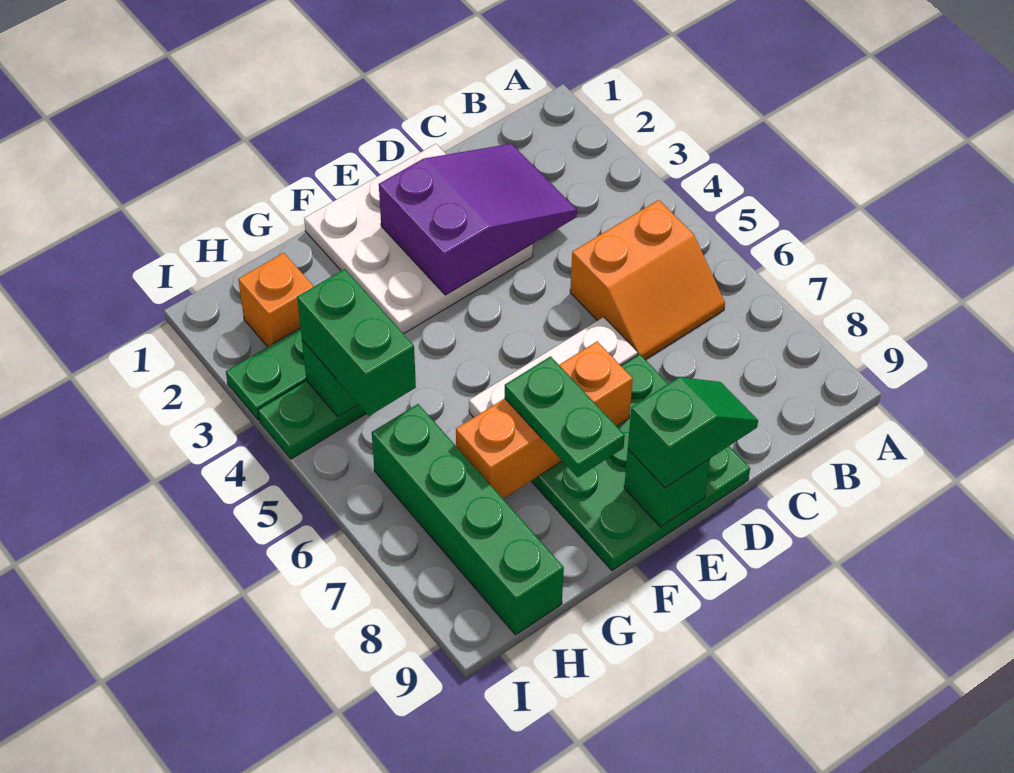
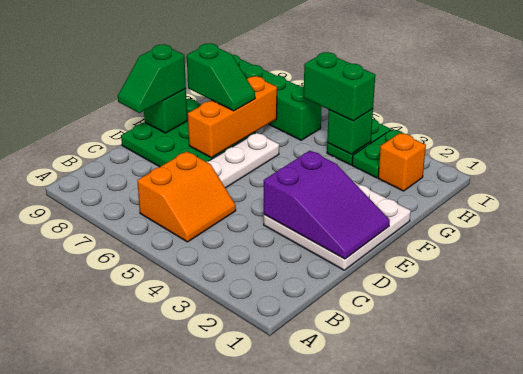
orange slope B5:C6 level 1 top 5 -> orange slope B5:C6 level 1 top 6
purple slope C2:E3 level 2 top E -> purple slope D1:E3 level 2 top 3
green plate F7:F8 level 3 -> green slope F7:F8 level 3 top 8

